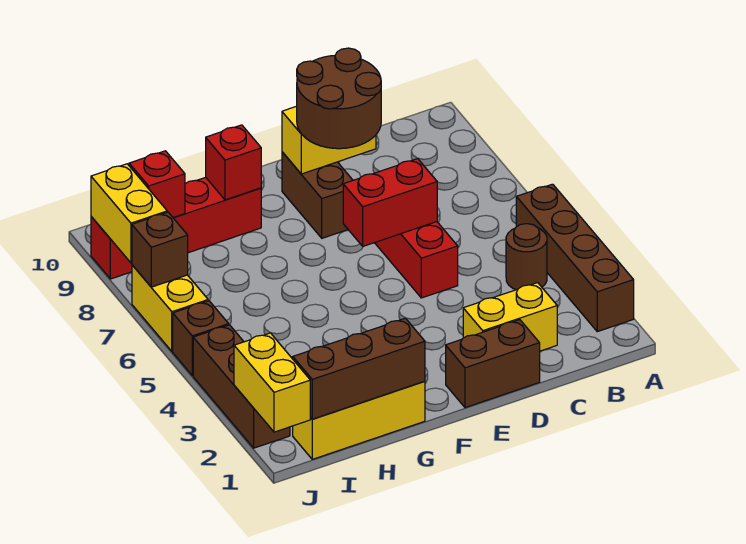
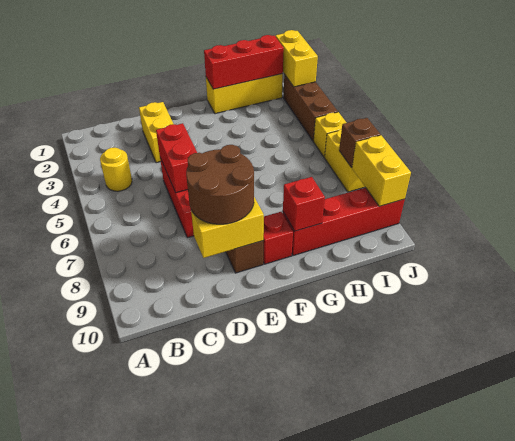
brown brick A2:A5 level 1 -> none
brown round brick B4 level 1 -> yellow round brick B4 level 1
yellow brick C2:D2 level 1 -> yellow brick D2:D3 level 1
brown brick D1:E1 level 1 -> none
red brick D6:E6 level 2 -> red brick D5:D6 level 2
brown brick G1:I1 level 2 -> red brick G1:I1 level 2
red brick I9 level 2 -> red brick F9 level 1
brown brick J5 level 1 -> yellow brick J5 level 1

